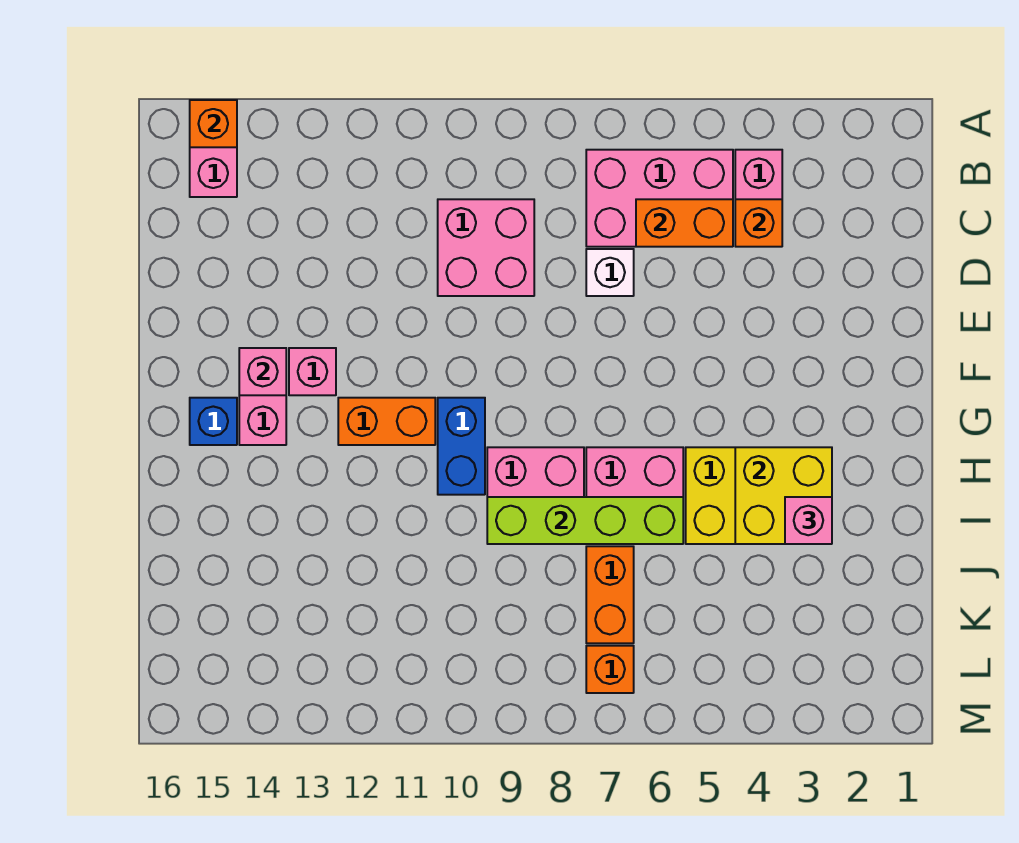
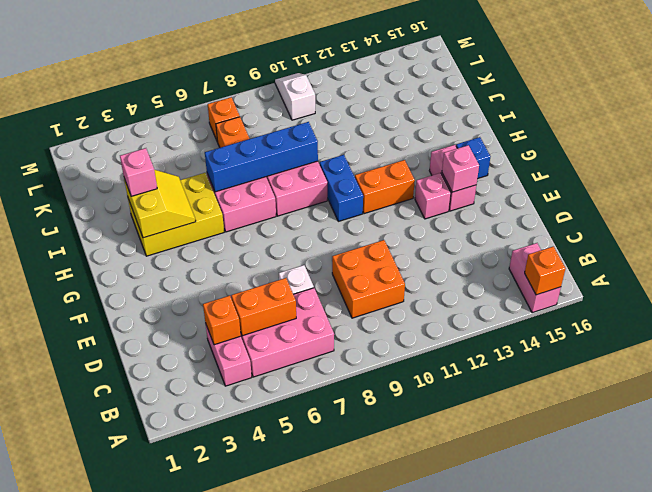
pink brick C9:D10 level 1 -> orange brick C9:D10 level 1
yellow brick H3:I4 level 2 -> yellow slope H3:I4 level 2 top 3
lime brick I6:I9 level 2 -> blue brick I6:I9 level 2
none -> white slope L10:M10 level 1 top L

